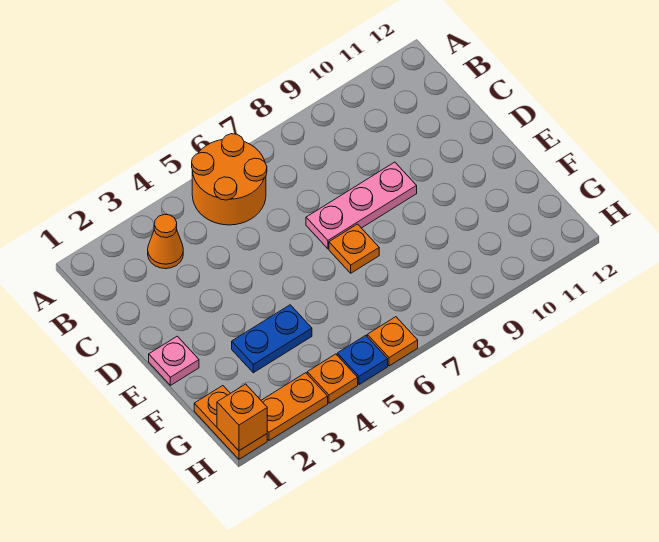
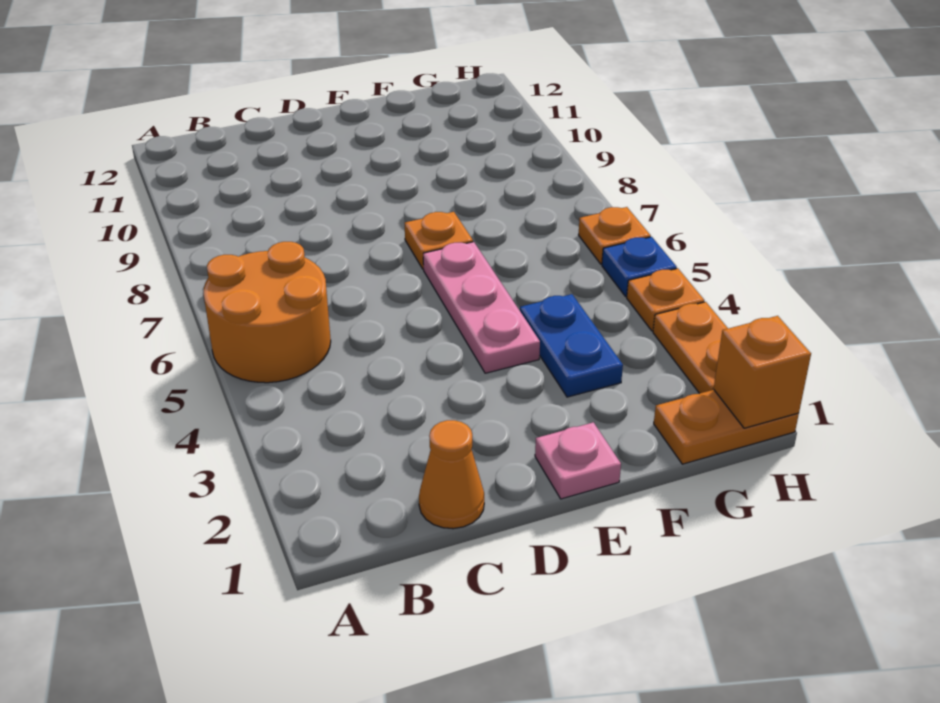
orange cone B3 level 1 -> orange cone C1 level 1
pink plate D7:D9 level 1 -> pink plate E4:E6 level 1

